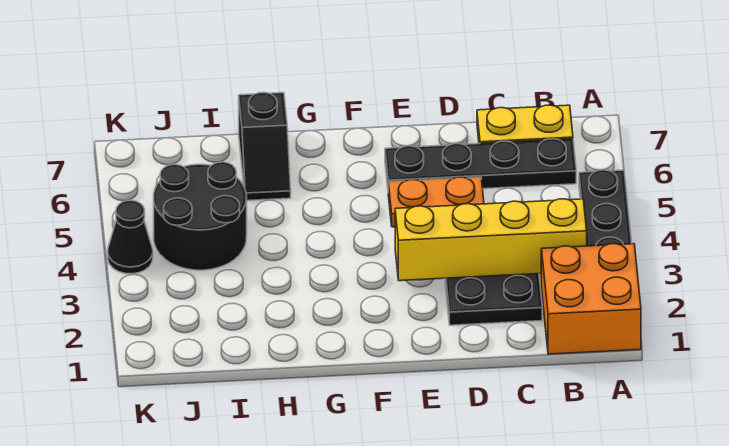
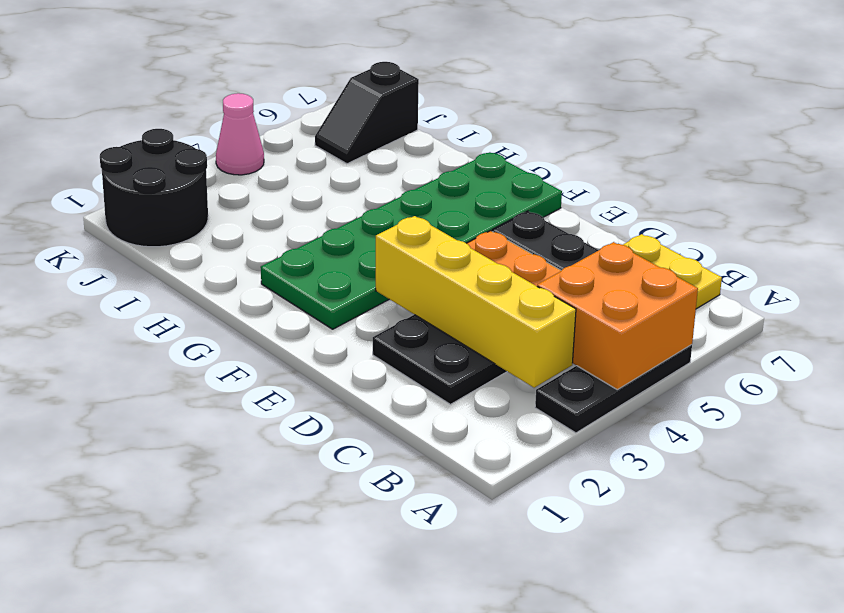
orange brick A1:B2 level 1 -> orange brick A4:B5 level 2
none -> green plate F2:G7 level 1
black slope H6:H7 level 1 top 7 -> black slope J6:J7 level 1 top 7
black round brick I4:J5 level 1 -> black round brick J1:K2 level 1
black cone K4 level 1 -> pink cone K4 level 1

